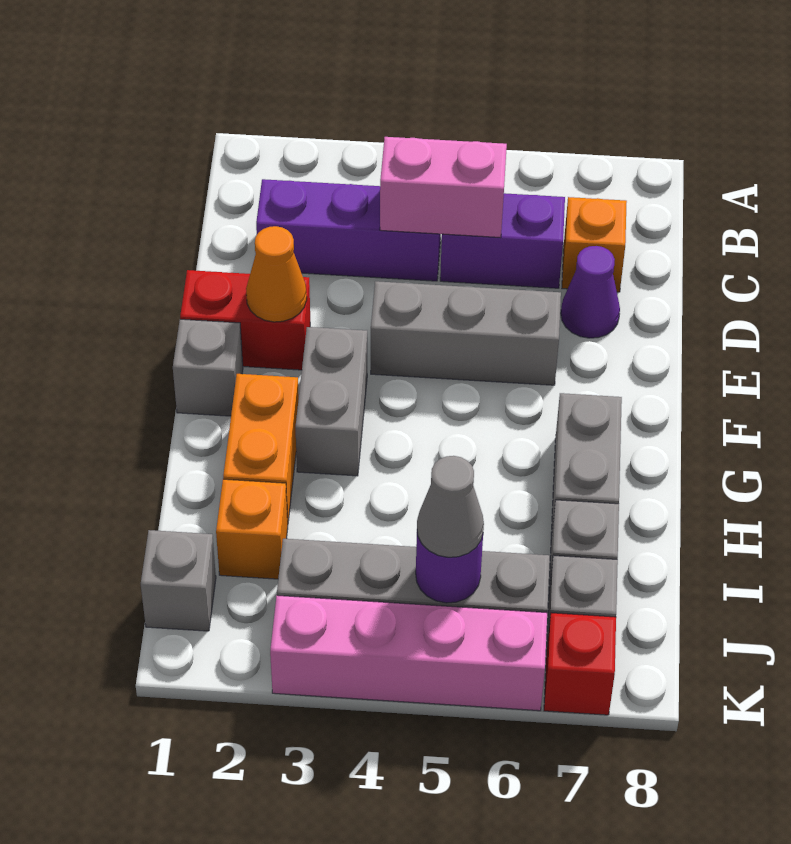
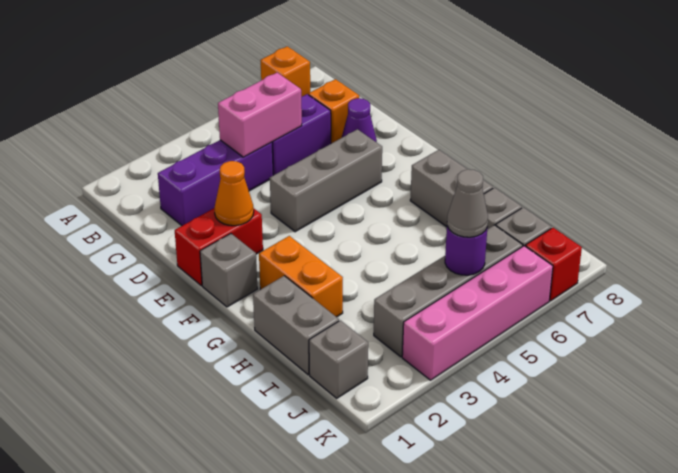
grey brick F3:G3 level 1 -> grey brick H1:I1 level 1
orange brick I2 level 1 -> orange brick A7 level 1

